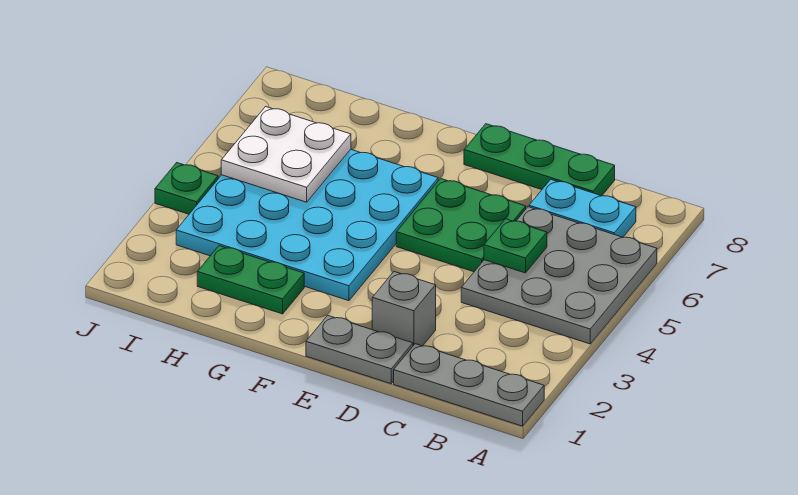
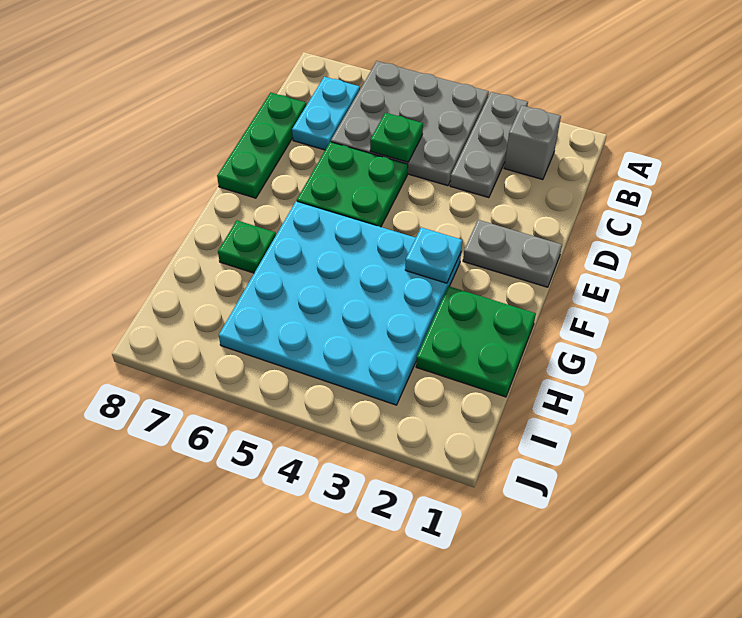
grey plate A1:C1 level 1 -> grey plate A3:C3 level 1
grey plate D1:E1 level 1 -> grey plate E1:E2 level 1
grey brick D2 level 1 -> grey brick B2 level 1
none -> cyan plate F3 level 2
green plate G2:H2 level 1 -> green plate G1:H2 level 1
white plate H5:I6 level 2 -> none
green plate J4 level 1 -> green plate G7 level 1

